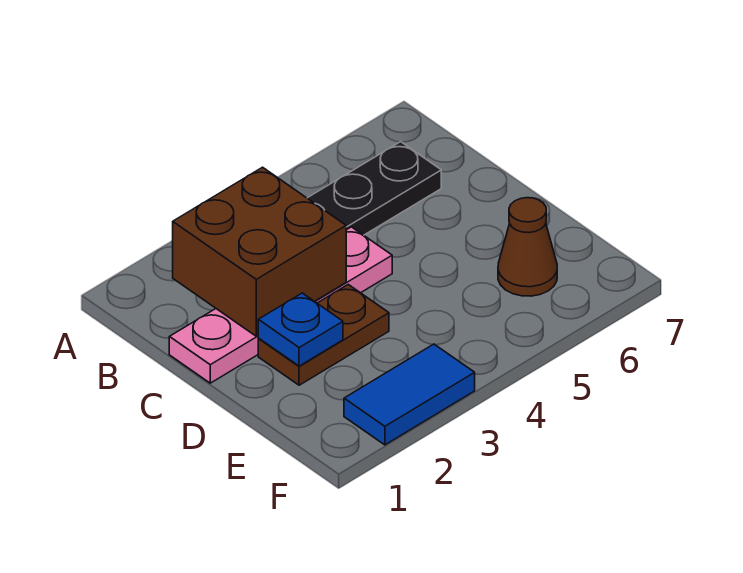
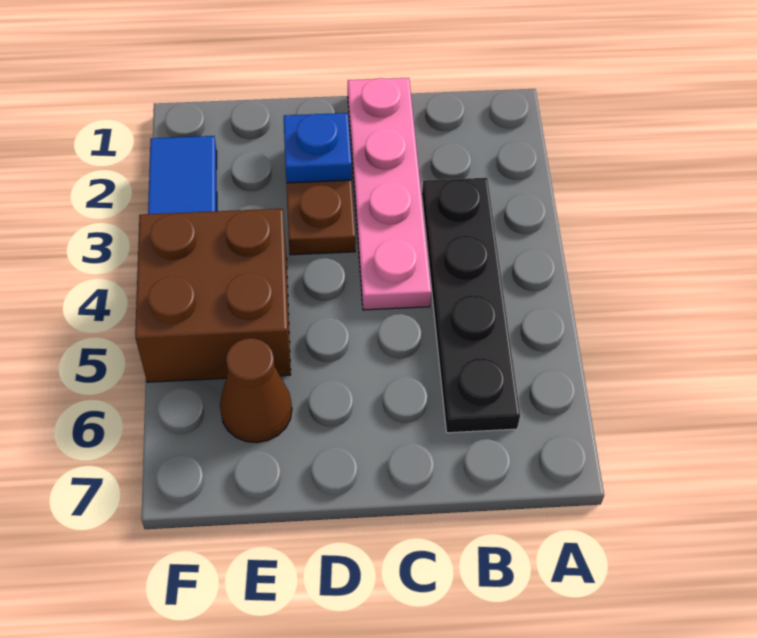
brown brick B2:C3 level 2 -> brown brick E4:F5 level 1

